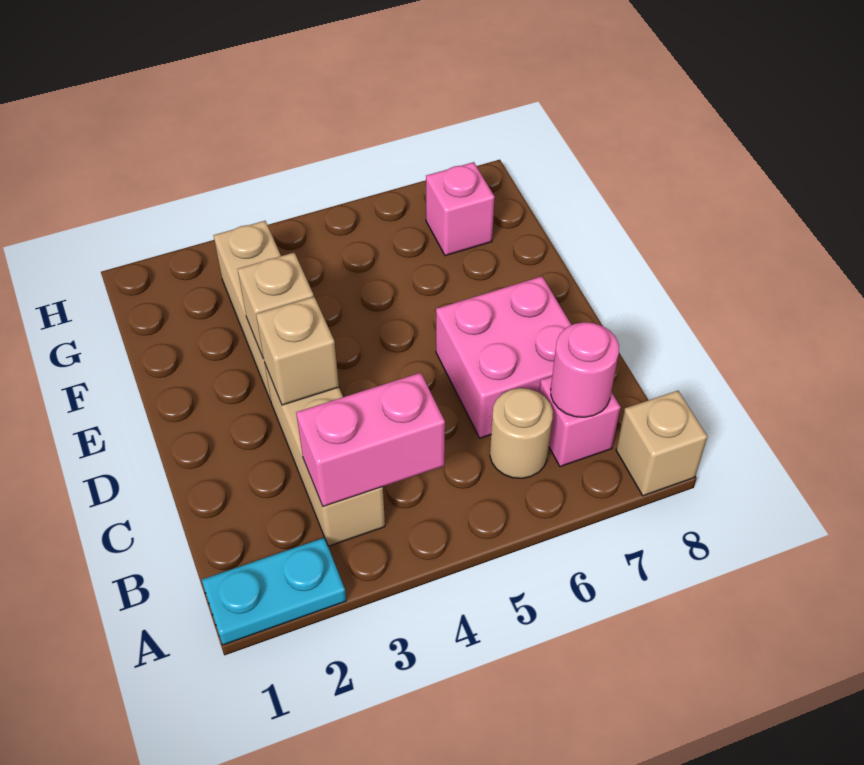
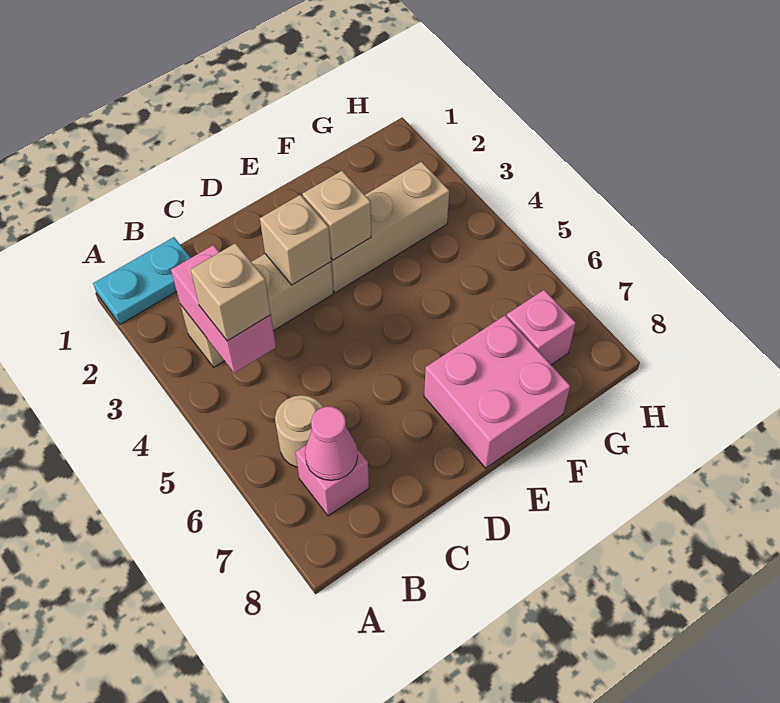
cyan plate A1:A2 level 1 -> cyan plate A1:B1 level 1
tan brick A8 level 1 -> tan brick B4 level 3
pink round brick B7 level 2 -> pink cone B7 level 2
pink brick C6:D7 level 1 -> pink brick E7:F8 level 1

